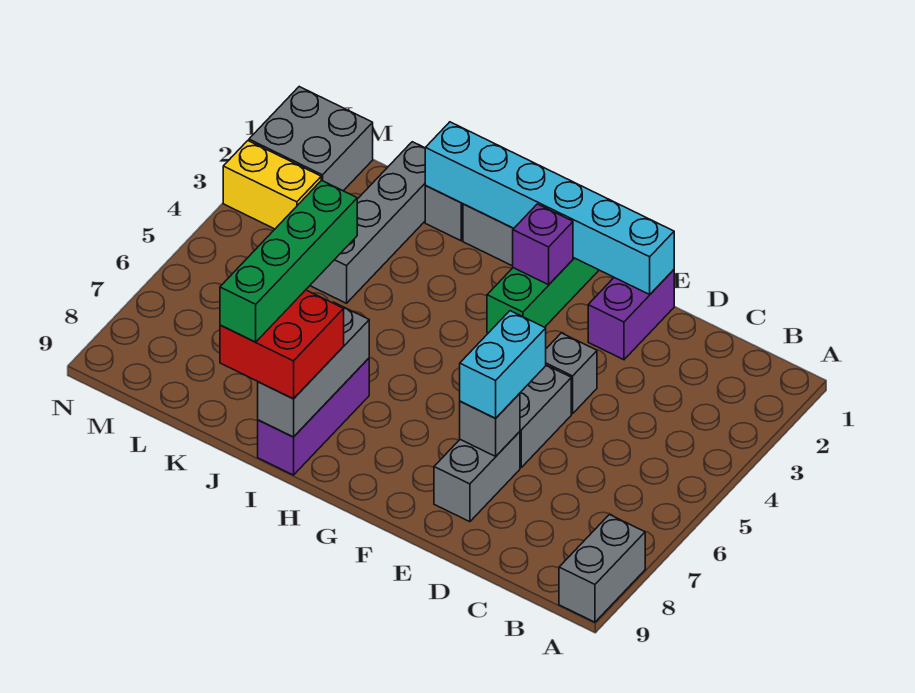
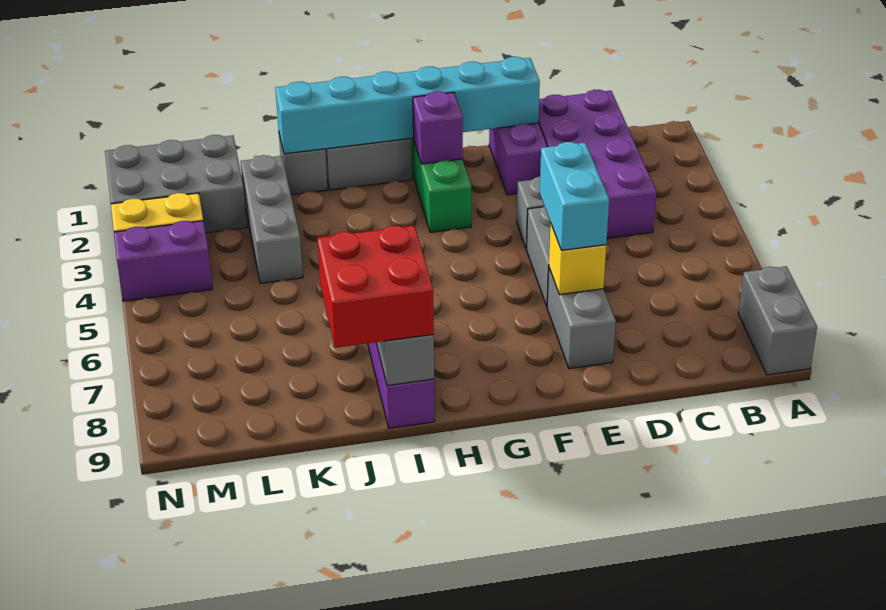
none -> purple brick C1:D4 level 1
grey brick E7 level 2 -> yellow brick E7 level 2
green brick J6:J9 level 4 -> none
grey brick K1:K4 level 1 -> grey brick K2:K4 level 1
grey brick M1:N2 level 1 -> grey brick L1:N2 level 1
none -> purple brick M4:N4 level 1

